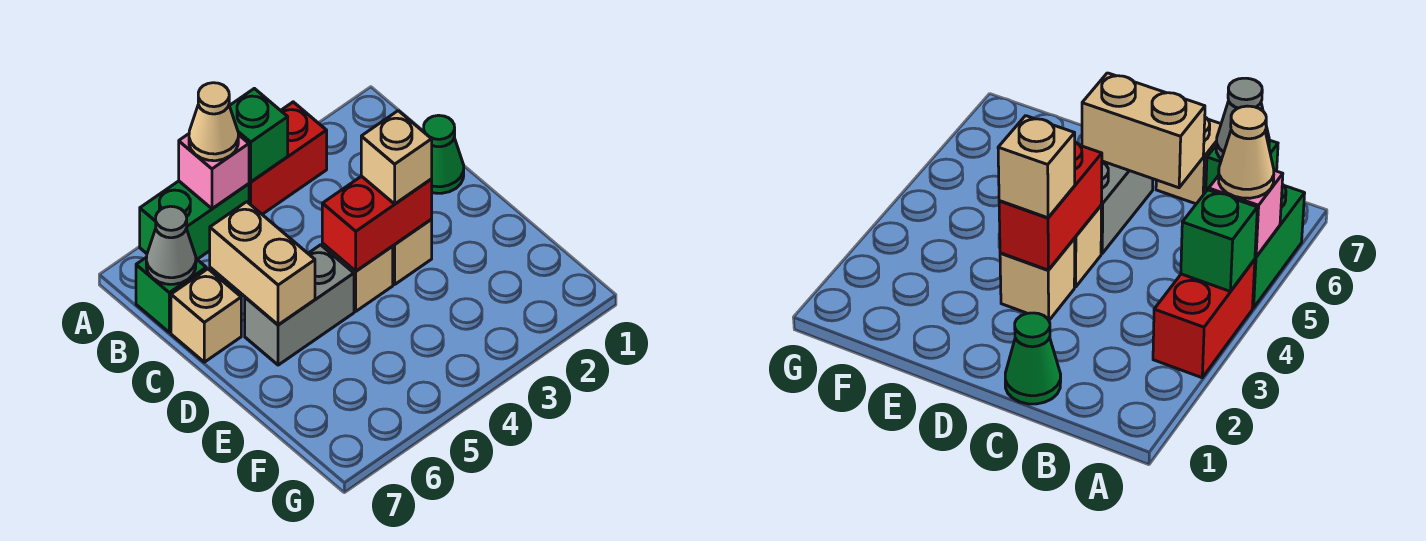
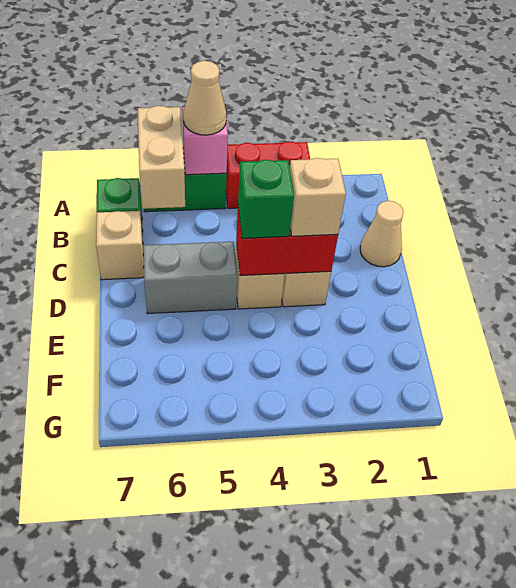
green brick A4 level 2 -> green brick D4 level 3
grey cone B7 level 2 -> none
green cone C1 level 1 -> tan cone C1 level 1
tan brick C6:D6 level 2 -> tan brick A6:B6 level 2

